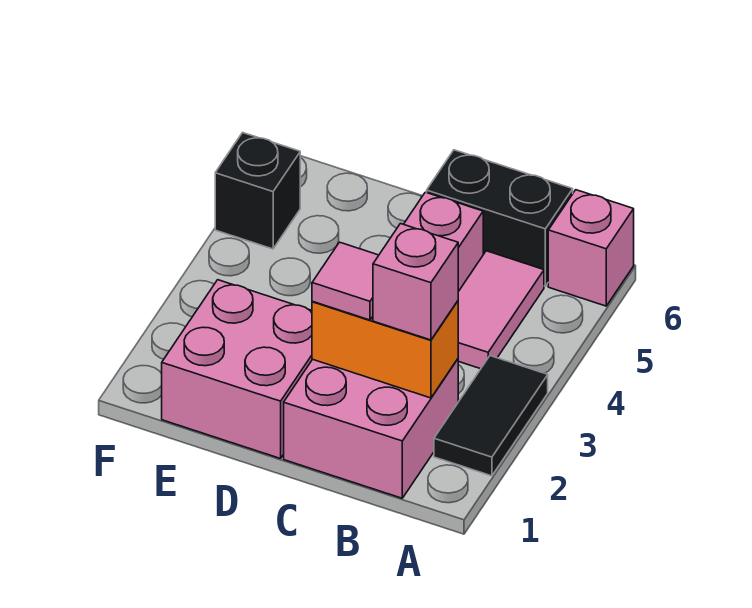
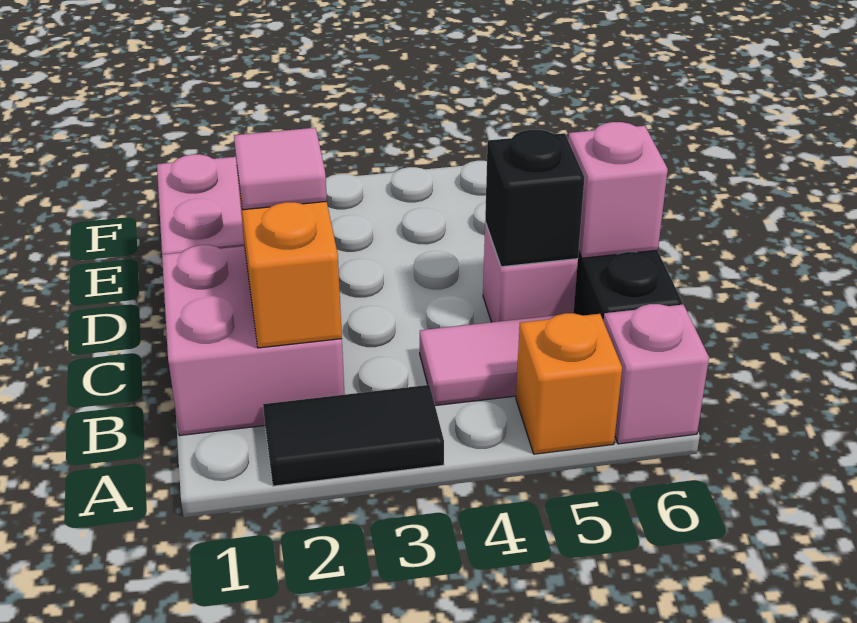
none -> orange brick A5 level 1
pink brick B2 level 3 -> pink brick C6 level 2
black brick F5 level 1 -> black brick C5 level 2

